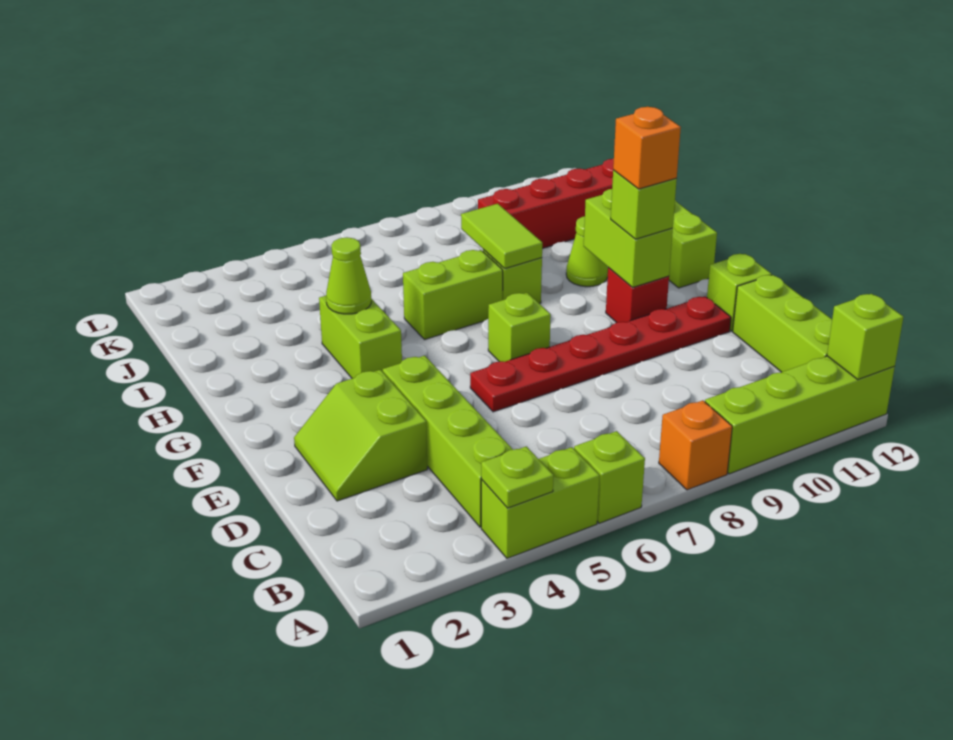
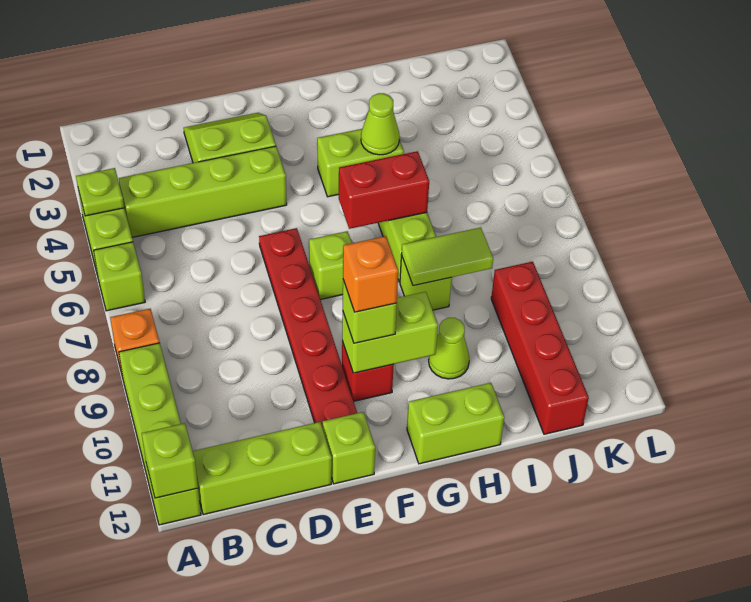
none -> red brick G6:H6 level 2

